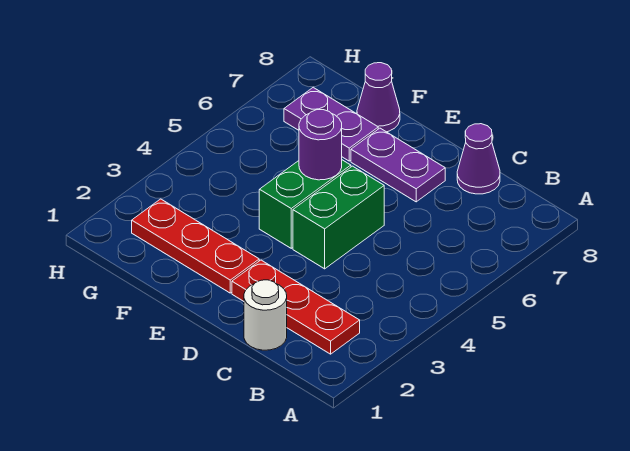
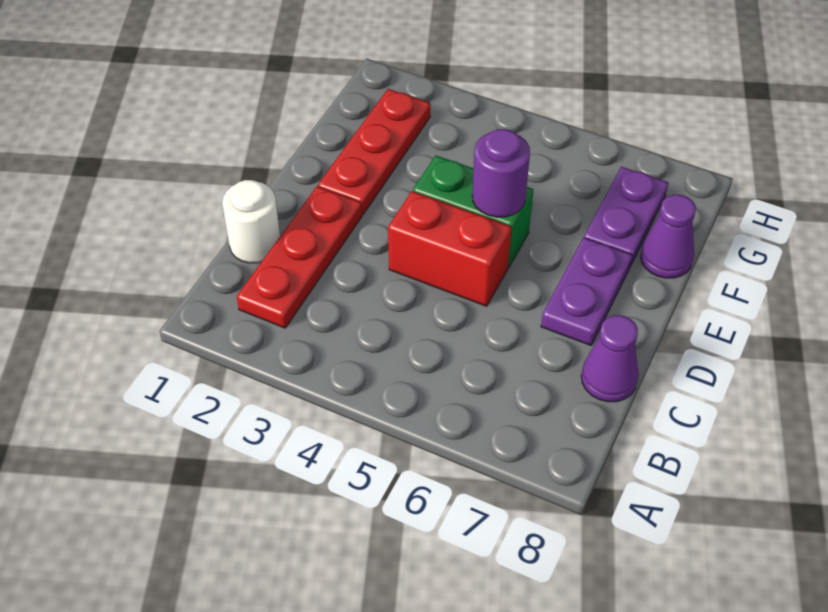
green brick D4:D5 level 1 -> red brick D4:D5 level 1

